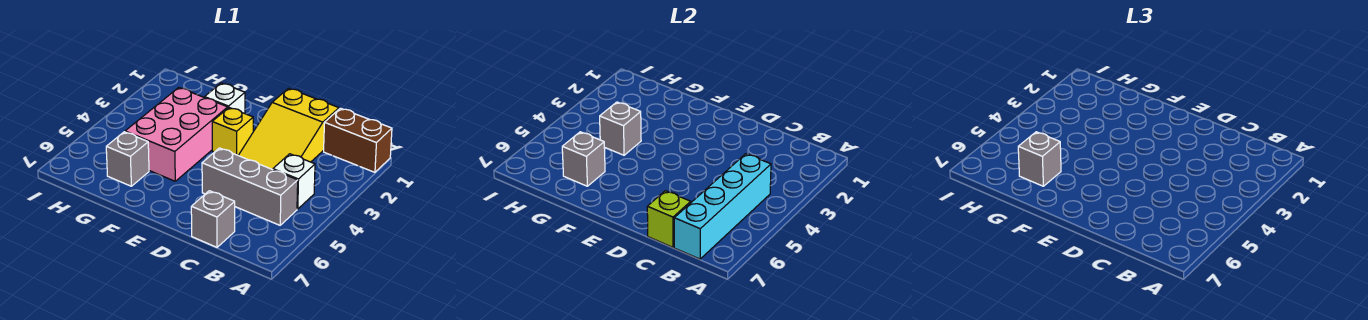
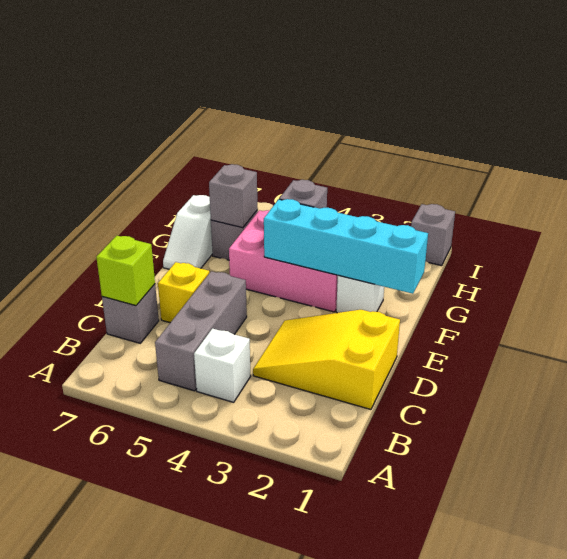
brown brick A1:B1 level 1 -> none
cyan brick B4:B7 level 2 -> cyan brick F1:F4 level 2
yellow brick E3 level 1 -> yellow brick D6 level 1
none -> white slope F7:G7 level 1 top G
grey brick G6 level 3 -> grey brick I1 level 1

